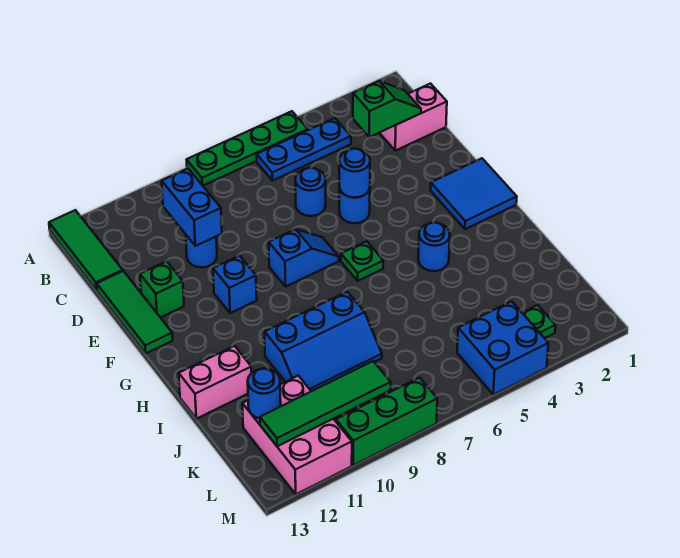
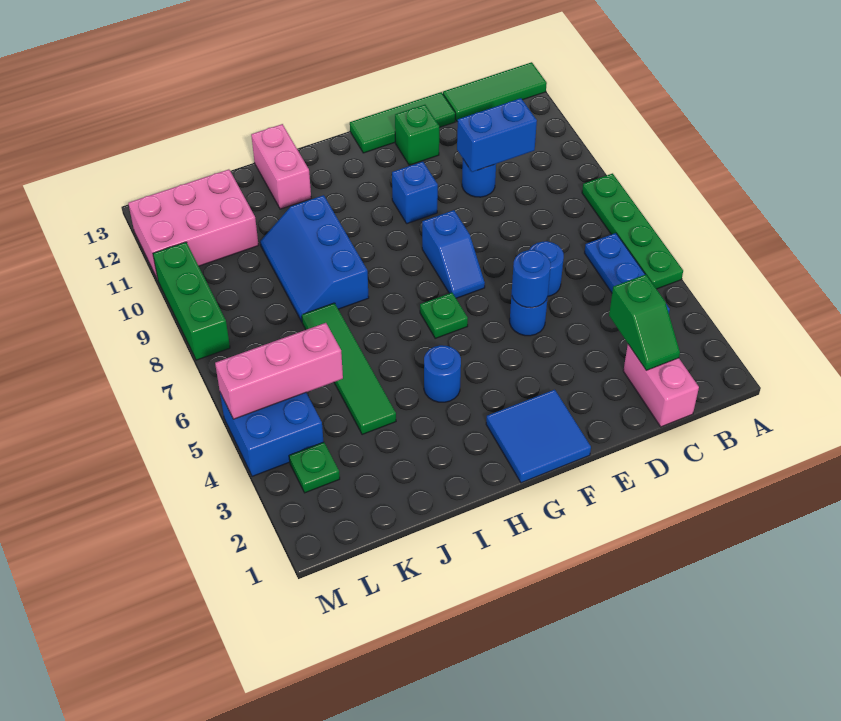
none -> pink brick K5:M5 level 2
blue round brick K12 level 2 -> none
green tile L9:L12 level 2 -> green tile J4:J7 level 1

